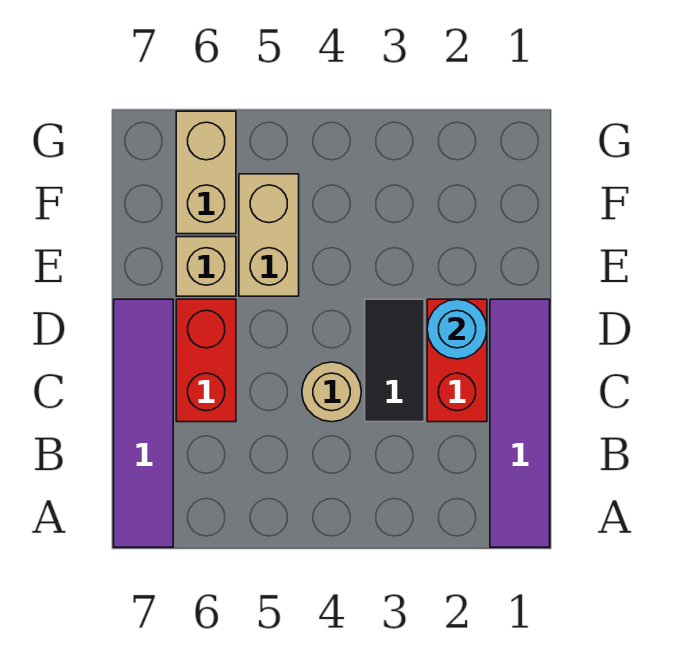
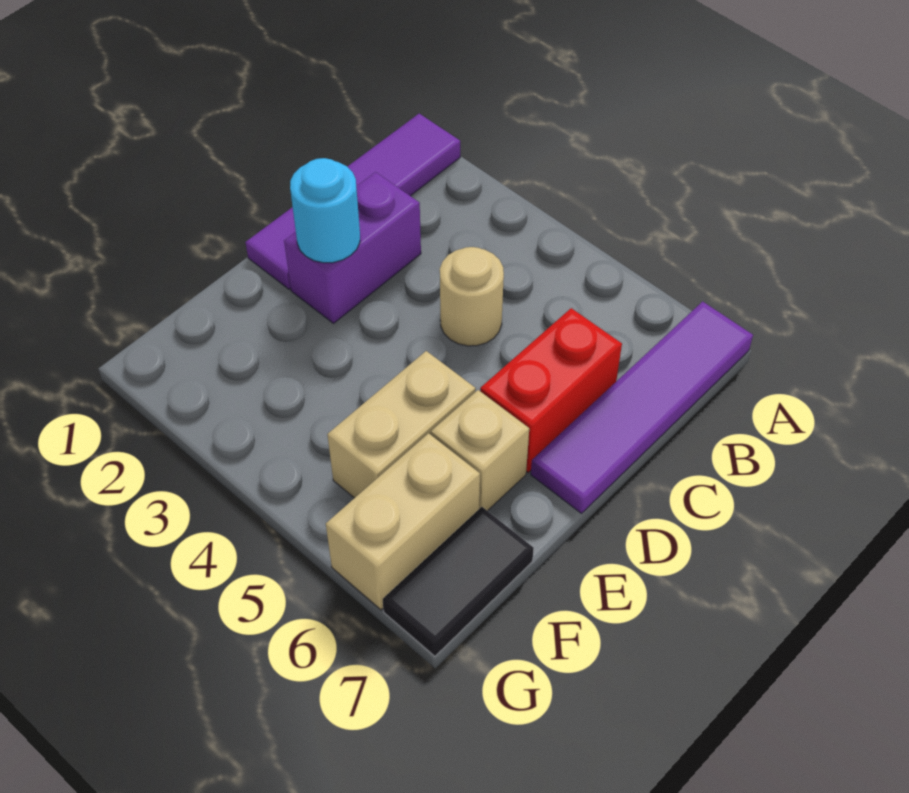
red brick C2:D2 level 1 -> purple brick C2:D2 level 1
black tile C3:D3 level 1 -> black tile F7:G7 level 1

